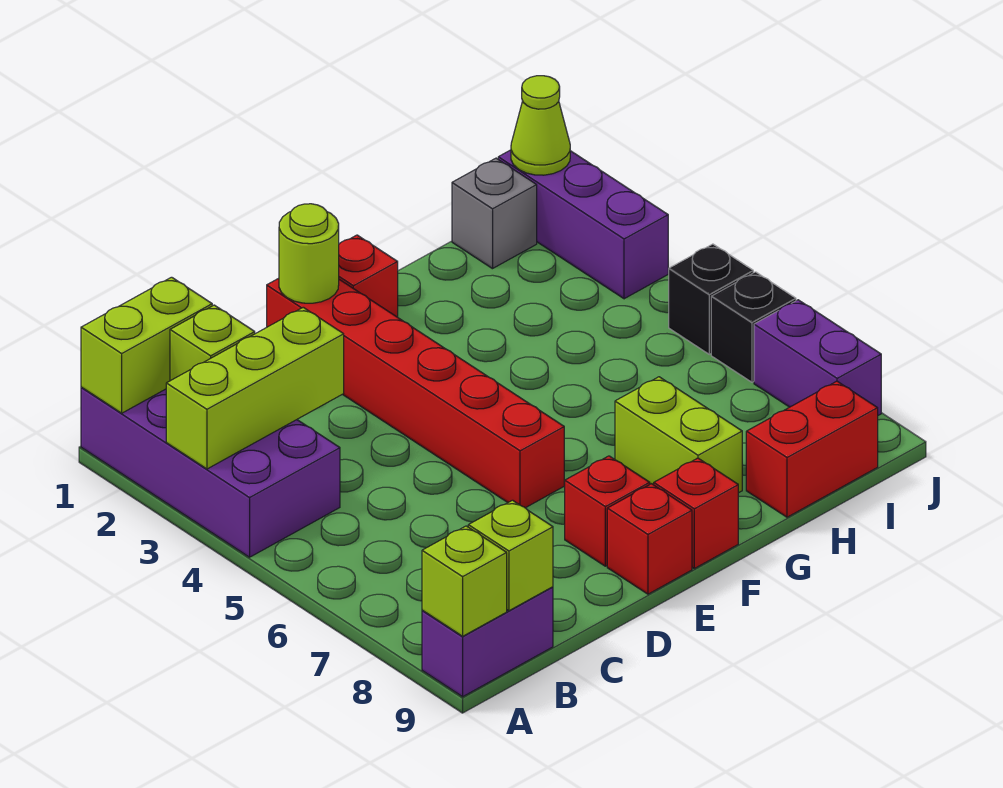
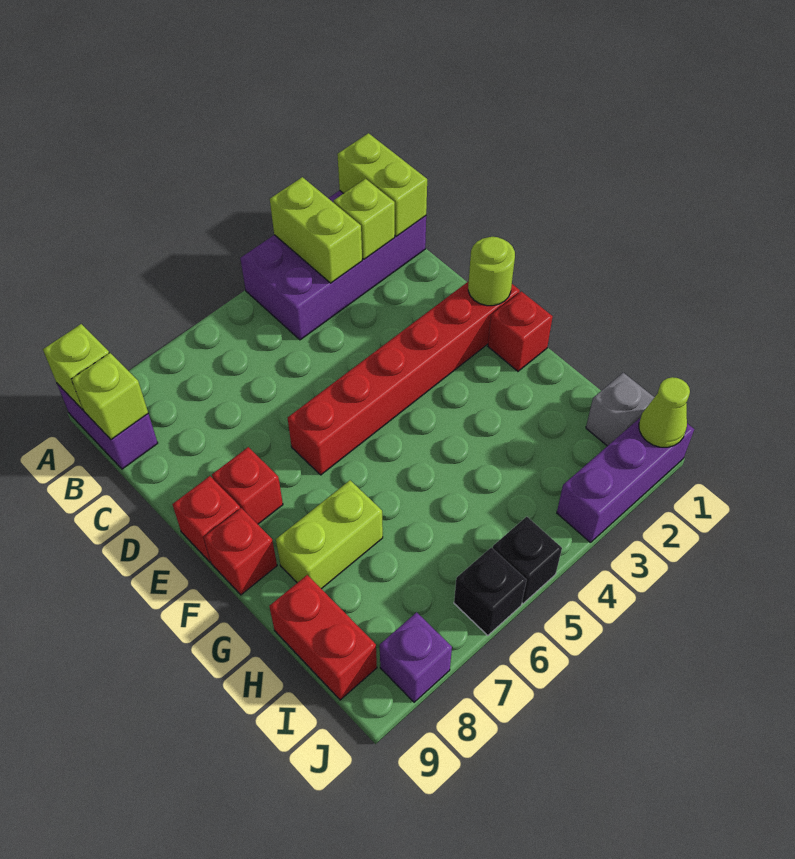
lime brick A3:C3 level 2 -> lime brick A3:B3 level 2
purple brick J7:J8 level 1 -> purple brick J8 level 1

